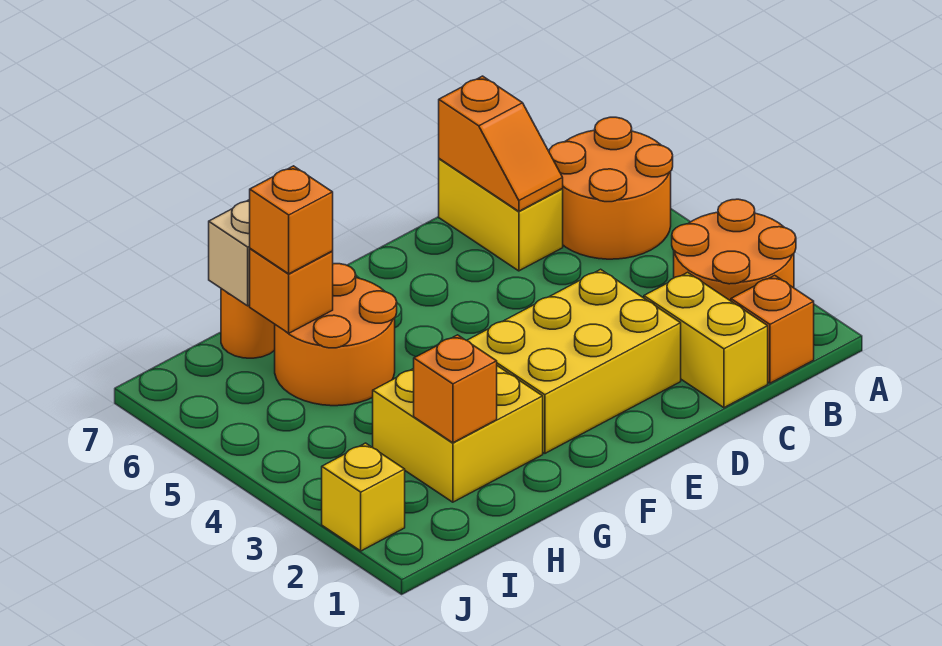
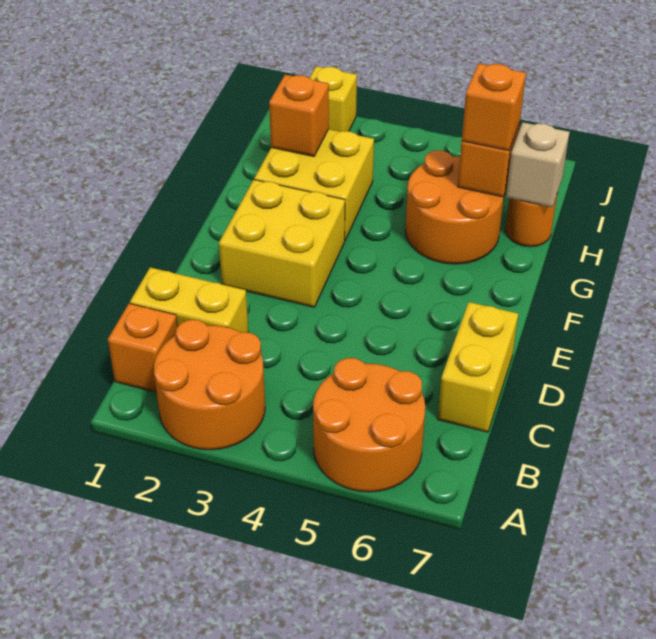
yellow brick C6:C7 level 1 -> yellow brick C7:D7 level 1
orange slope C6:C7 level 2 top 7 -> none
yellow brick D2:F3 level 1 -> yellow brick E2:F3 level 1

